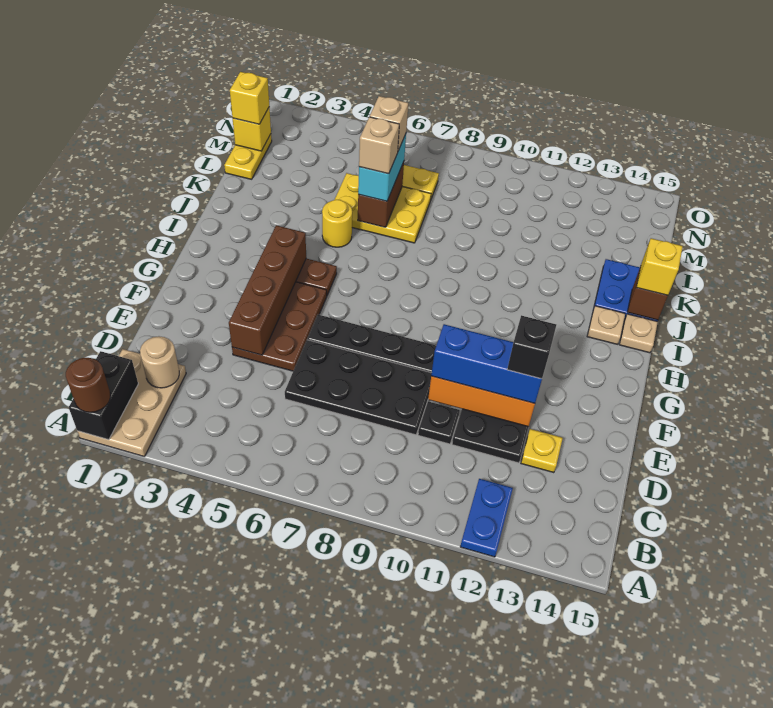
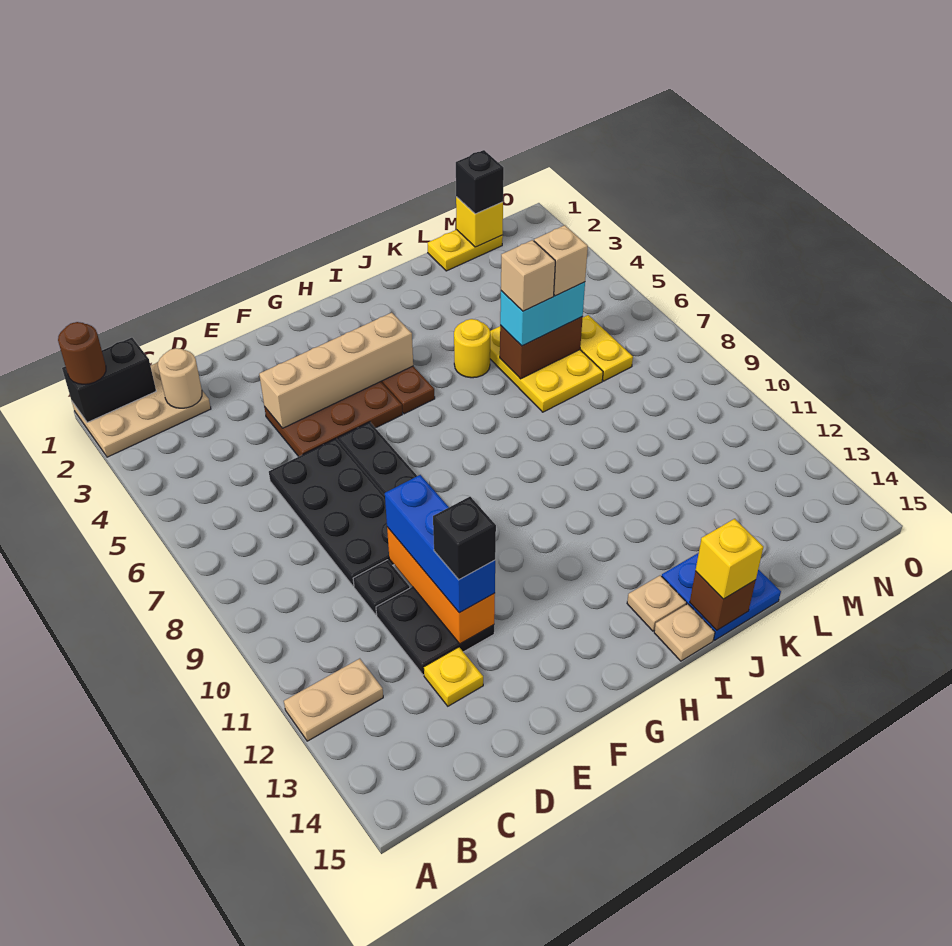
blue plate A12:B12 level 1 -> tan plate A12:B12 level 1
brown brick E4:H4 level 2 -> tan brick E4:H4 level 2
yellow brick M1 level 3 -> black brick M1 level 3

